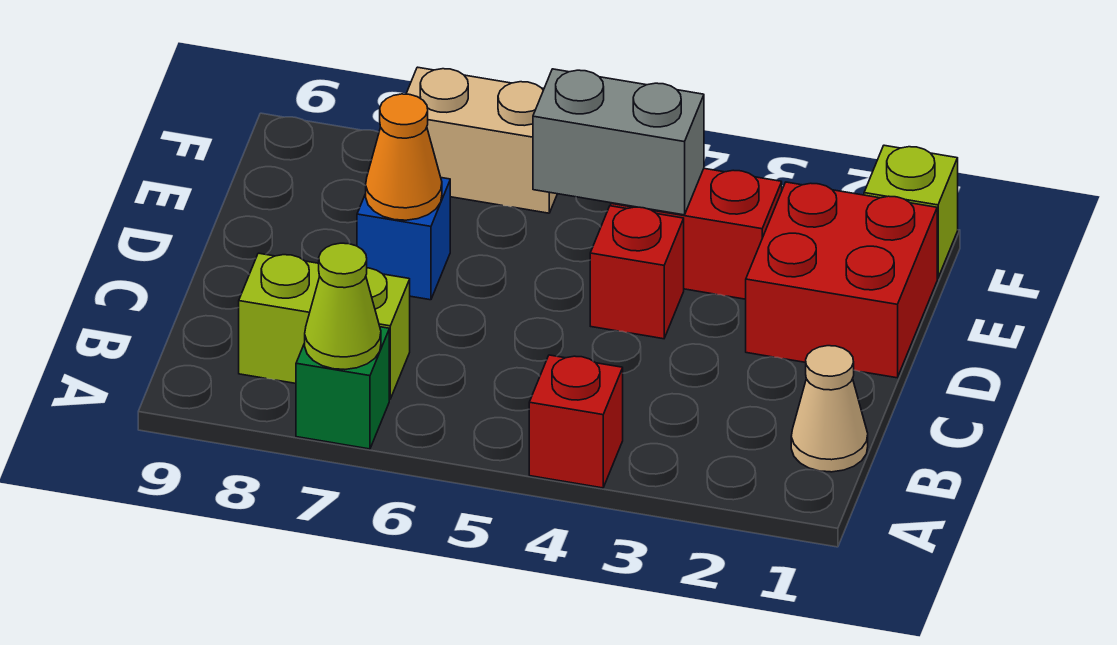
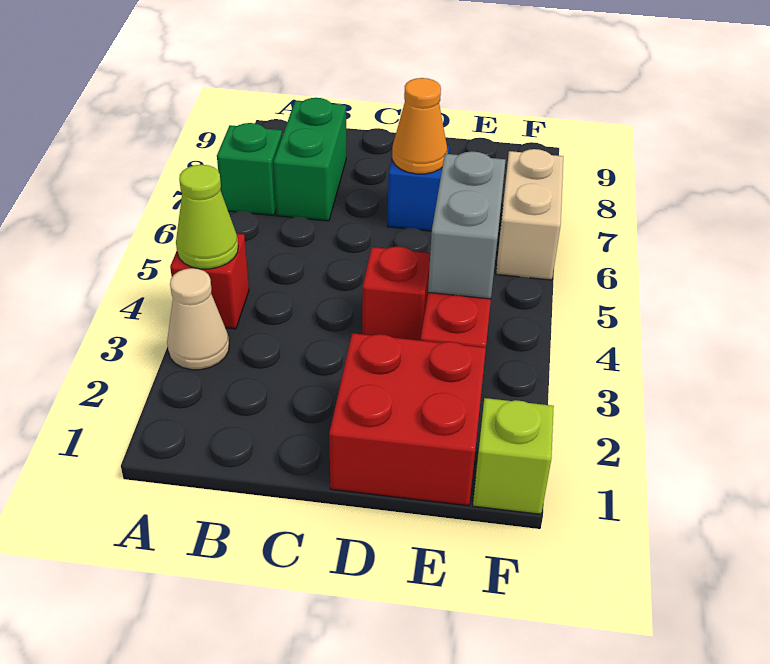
lime cone A7 level 2 -> lime cone A4 level 2
tan cone B1 level 1 -> tan cone A3 level 1
lime brick B7:B8 level 1 -> green brick B7:B8 level 1

